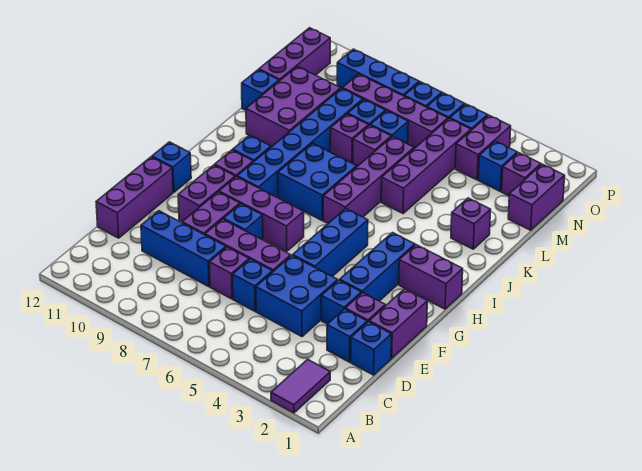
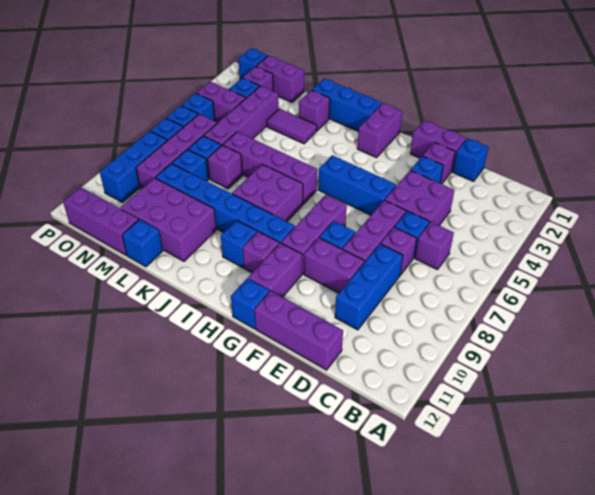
purple tile A2:B2 level 1 -> purple tile K3:L3 level 1
blue brick D2 level 1 -> blue brick O1 level 1
blue brick D4:E5 level 1 -> purple brick D4:E5 level 1
blue brick F3:H3 level 1 -> blue brick I1:K1 level 1
purple brick F10:G10 level 1 -> purple brick G10:G11 level 1
blue brick I7:J8 level 1 -> purple brick I7:J8 level 1
purple brick K5:N5 level 1 -> purple brick M3:M6 level 1
purple brick L8 level 1 -> purple brick C6 level 1

